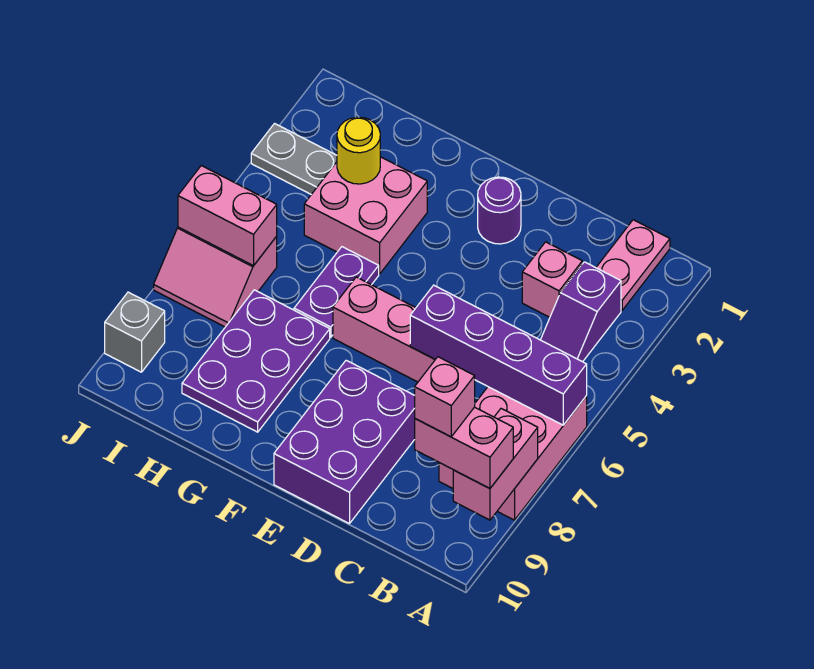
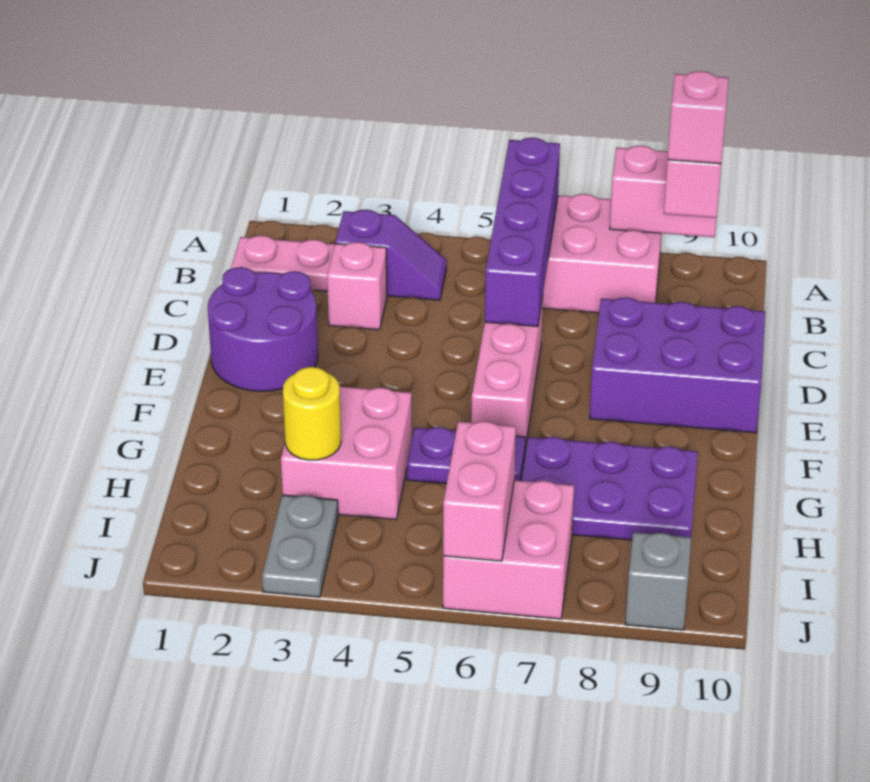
purple round brick E2 level 1 -> purple round brick D1:E2 level 1
pink slope I6:J7 level 1 top 6 -> pink brick I6:J7 level 1

